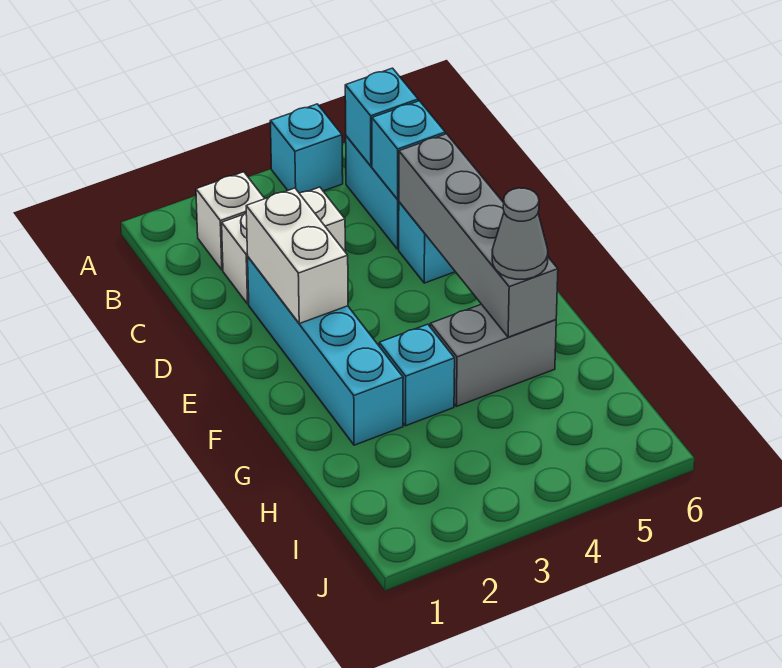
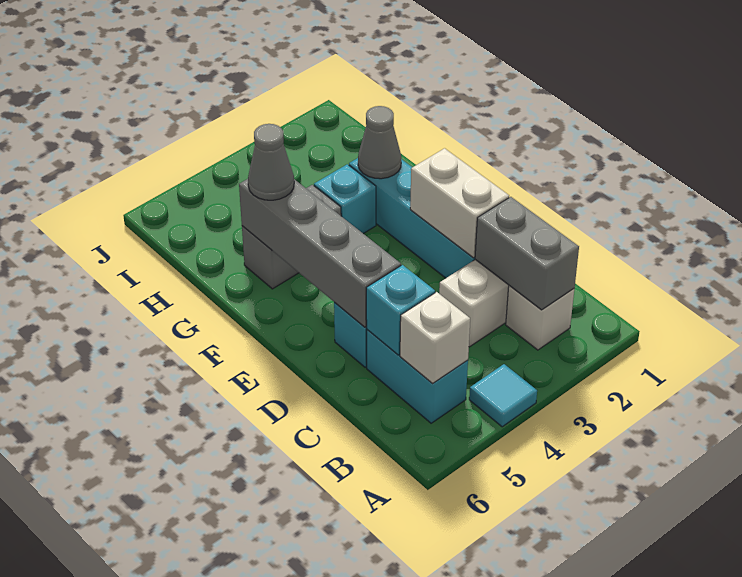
cyan brick A4 level 1 -> cyan tile A4 level 1
none -> grey brick B2:C2 level 2
cyan brick B5 level 2 -> white brick B5 level 2
none -> grey cone G2 level 2

